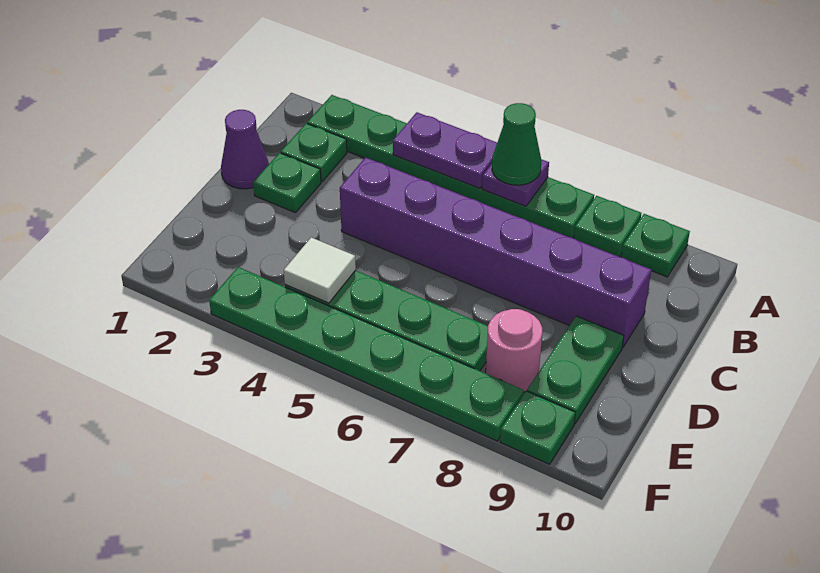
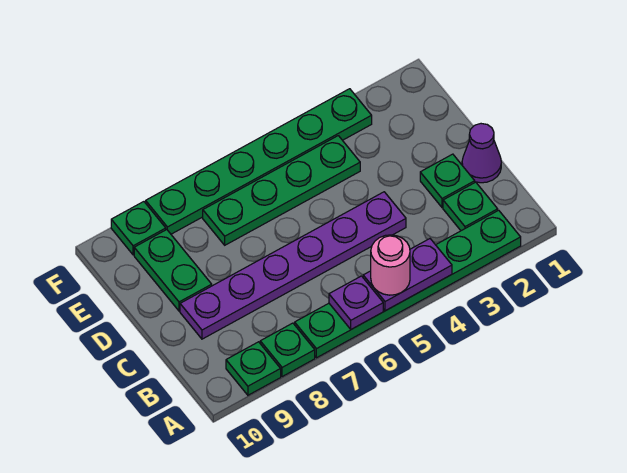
green cone A6 level 3 -> none
purple brick C4:C9 level 1 -> purple plate C4:C9 level 1
white tile E4 level 2 -> none
pink round brick E8 level 1 -> pink round brick A5 level 3

